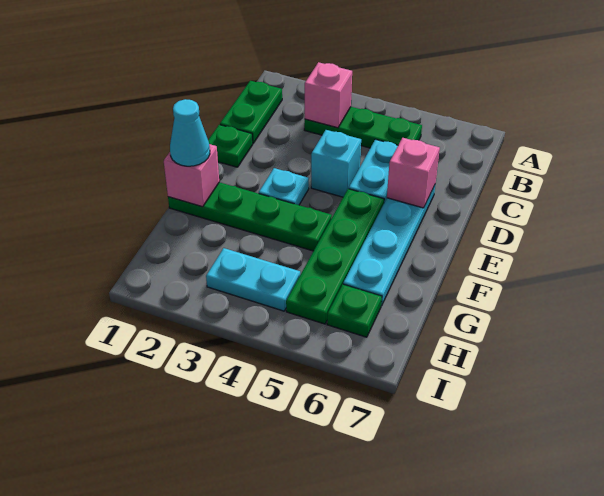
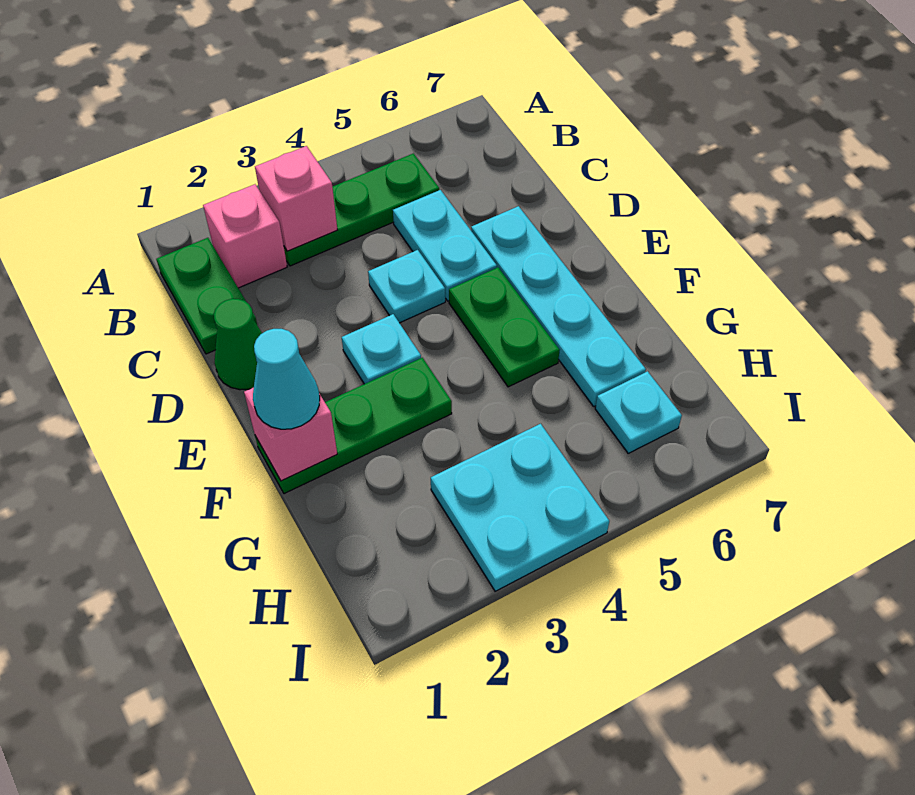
green plate D1 level 1 -> green cone D1 level 1
cyan brick D4 level 1 -> cyan plate D4 level 1
pink brick D6 level 2 -> pink brick B2 level 1
green plate E5:H5 level 1 -> green plate E5:F5 level 1
green plate F1:F4 level 1 -> green plate F1:F3 level 1
cyan plate H3:H4 level 1 -> cyan plate H3:I4 level 1
green plate H6 level 1 -> cyan plate H6 level 1

